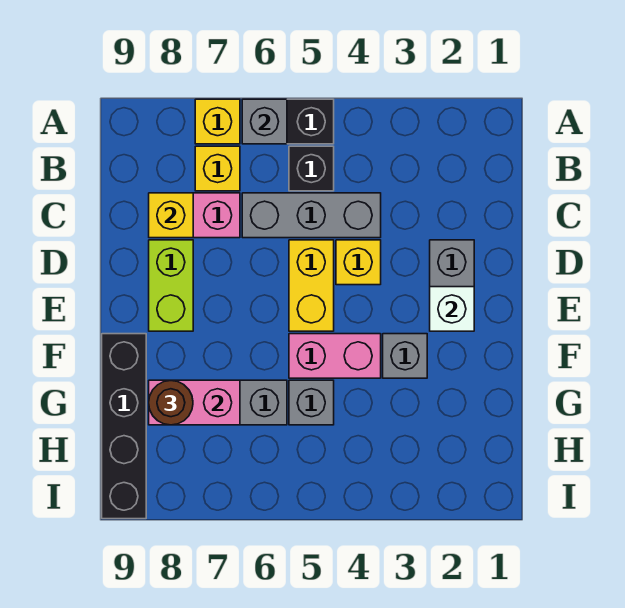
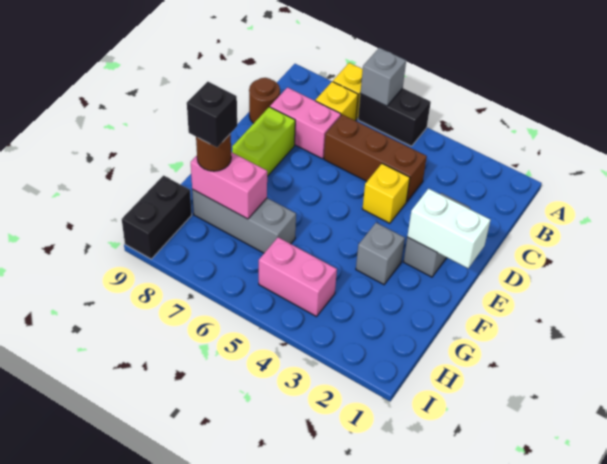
black brick B5 level 1 -> black brick G8 level 4
grey brick C4:C6 level 1 -> brown brick C4:C6 level 1
yellow brick C8 level 2 -> none
none -> brown round brick C9 level 1
yellow brick D5:E5 level 1 -> none
white brick E2 level 2 -> white brick E1:E2 level 2
pink brick F4:F5 level 1 -> pink brick H4:H5 level 1
black brick F9:I9 level 1 -> black brick H9:I9 level 1
grey brick G5 level 1 -> none

